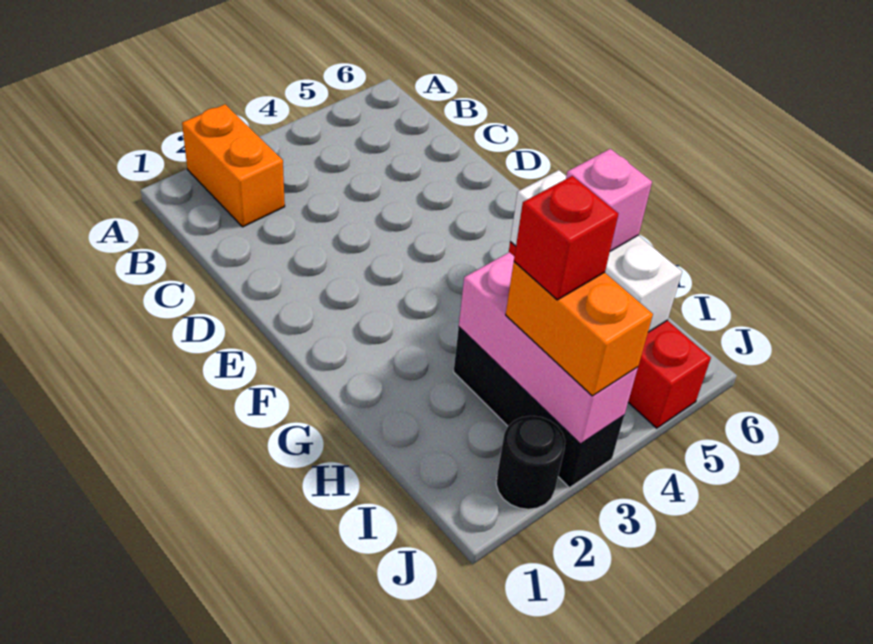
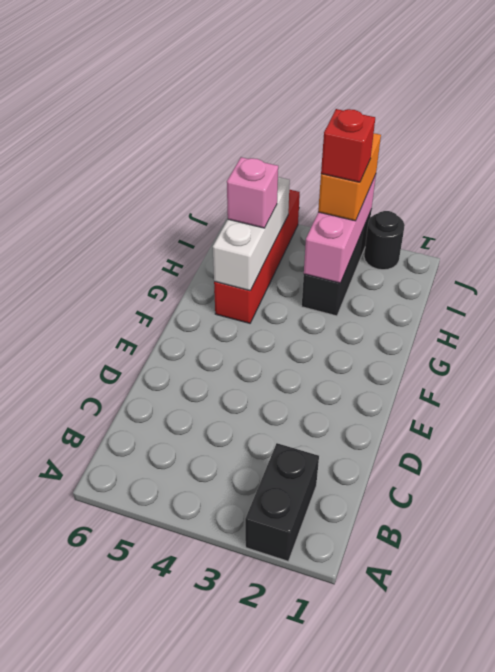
orange brick A2:B2 level 1 -> black brick A2:B2 level 1

